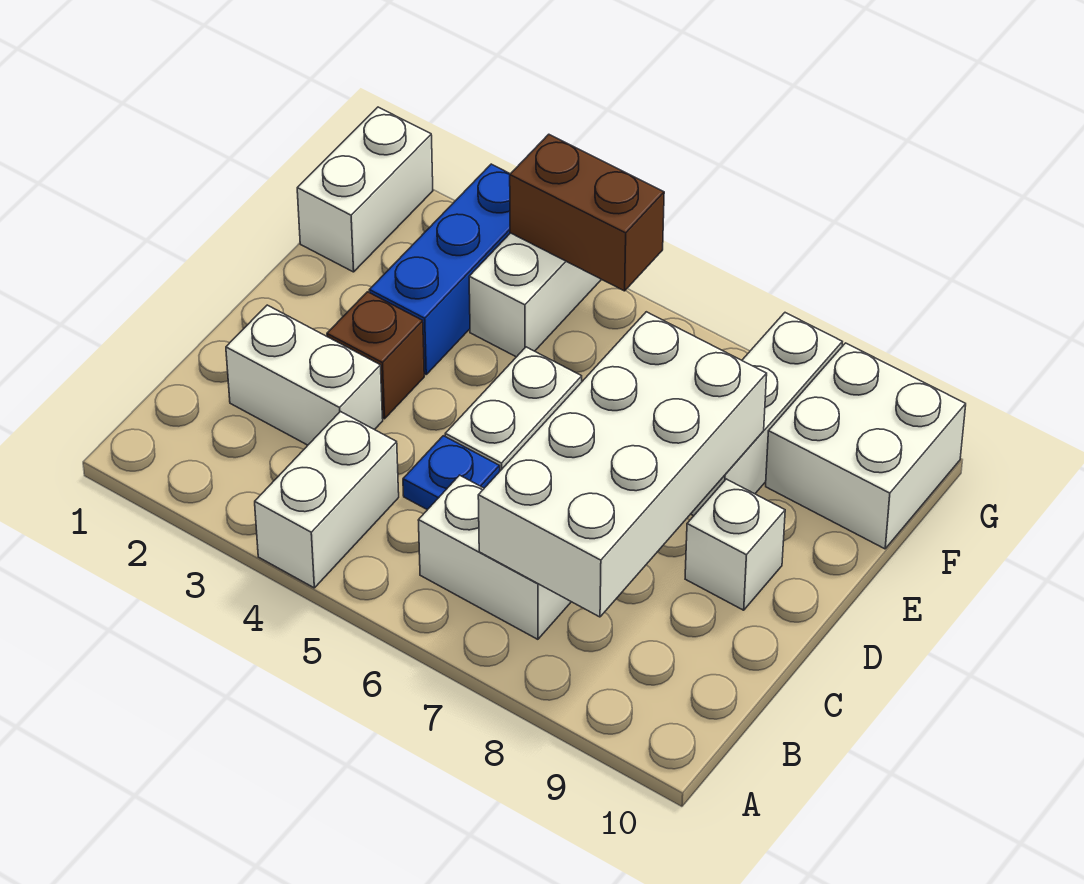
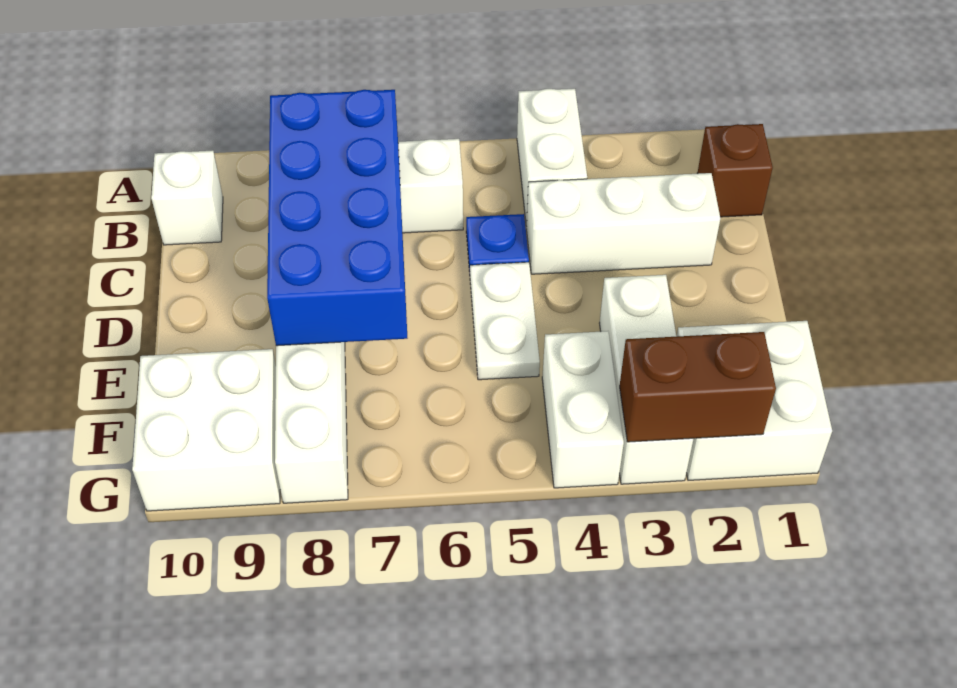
white brick B7:E8 level 2 -> blue brick B7:E8 level 2
white brick C2:C3 level 1 -> white brick C2:C4 level 1
brown brick D3 level 1 -> brown brick B1 level 1
white brick D9 level 1 -> white brick B10 level 1
blue brick E3:G3 level 1 -> white brick E3:G3 level 1
white brick F1:G1 level 1 -> white brick F1:G2 level 1
brown brick G4:G5 level 2 -> brown brick G2:G3 level 2

